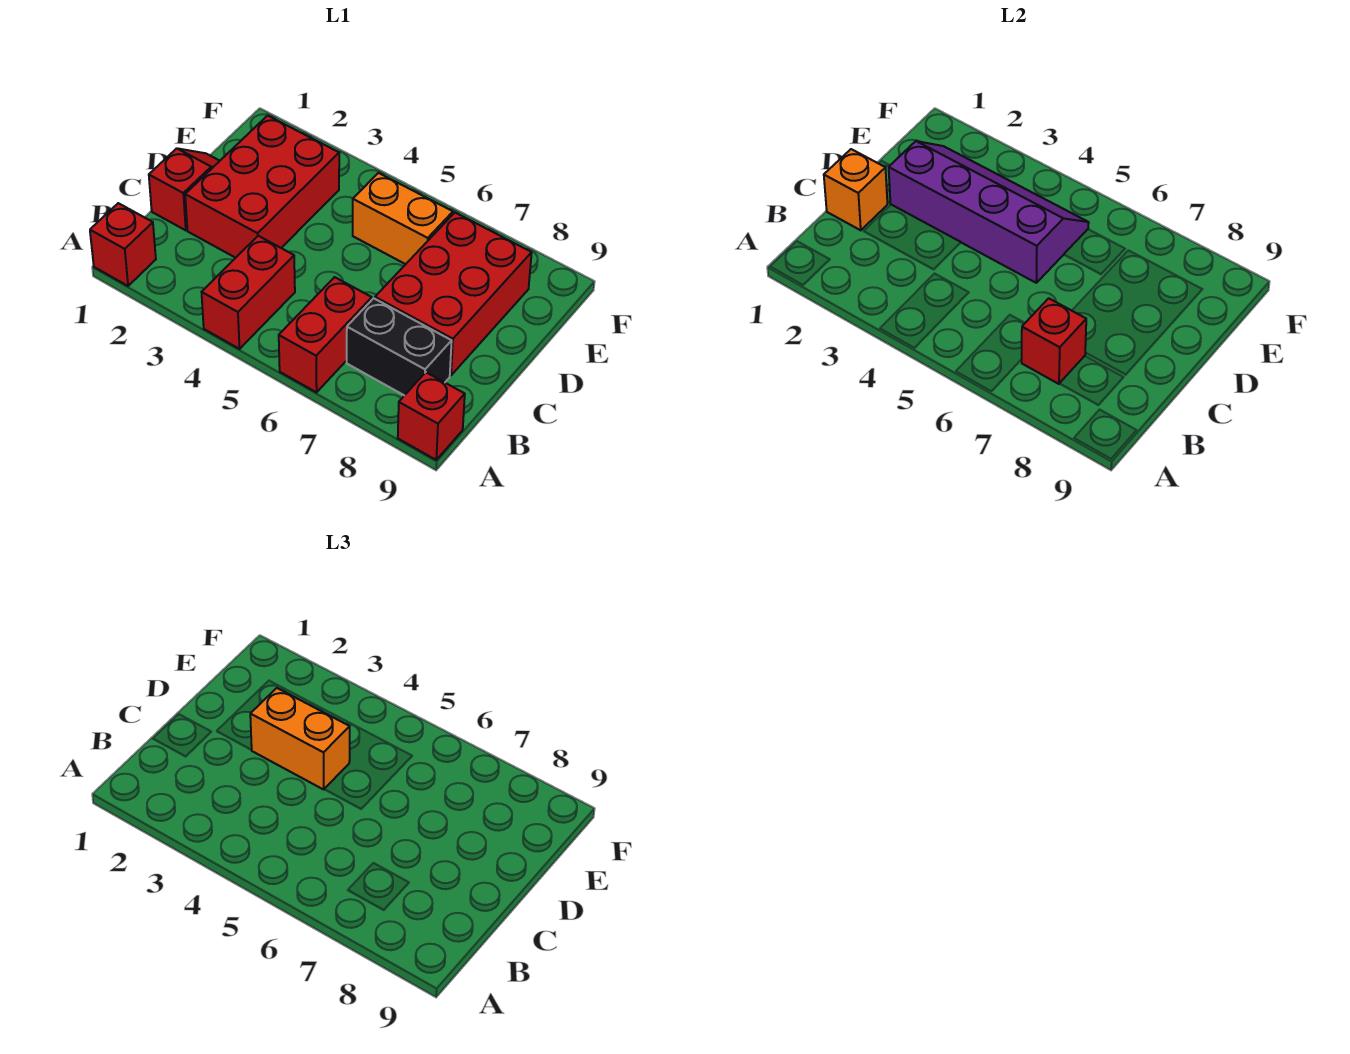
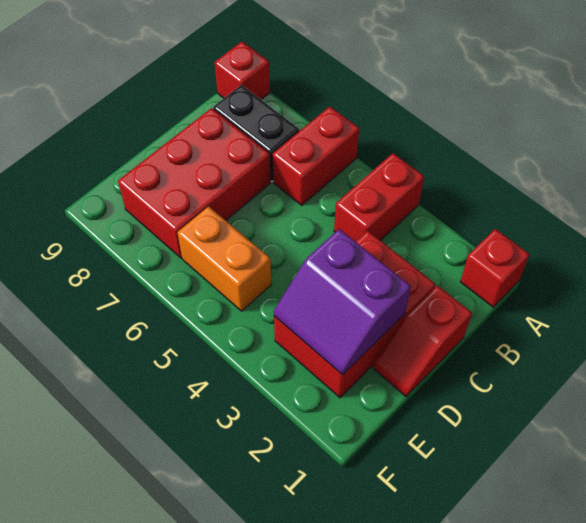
red brick B7 level 2 -> none
orange brick C1 level 2 -> none
purple slope D2:E5 level 2 top D -> purple slope D2:E3 level 2 top D
orange brick D3:D4 level 3 -> none

